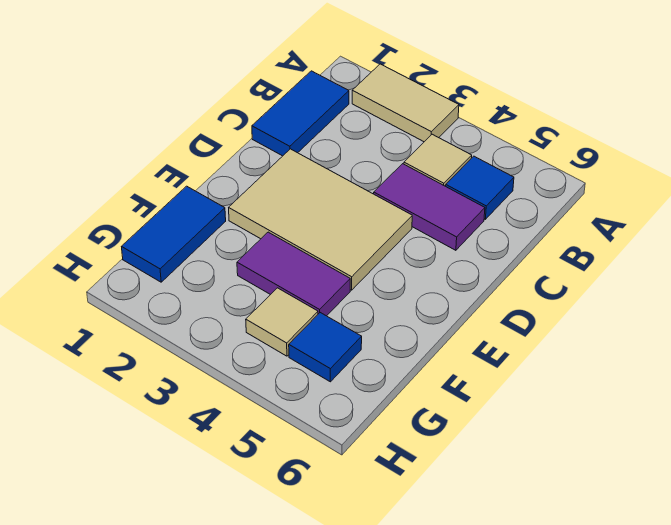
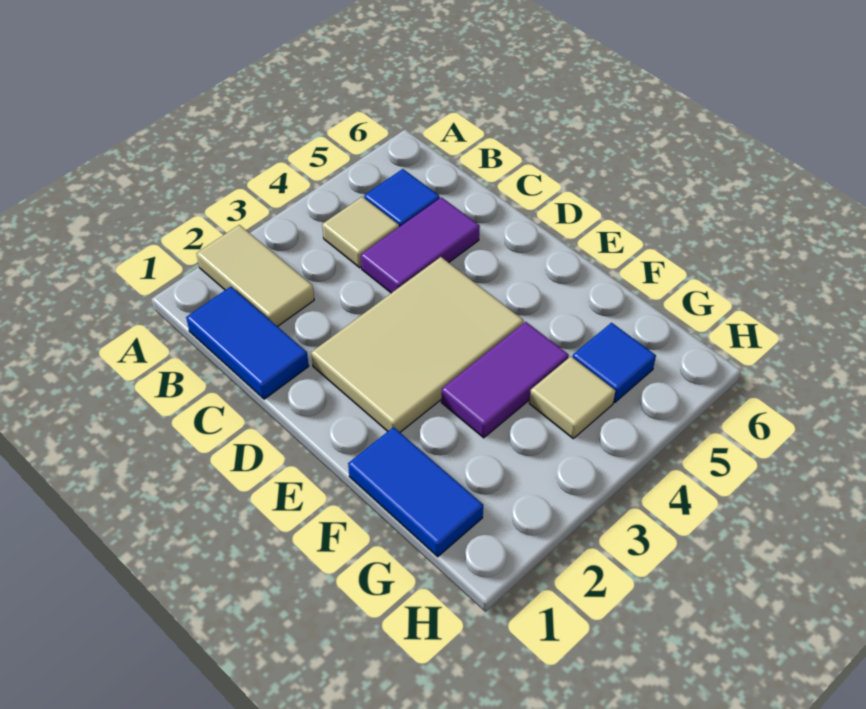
tan tile A2:A3 level 1 -> tan tile A2:B2 level 1

